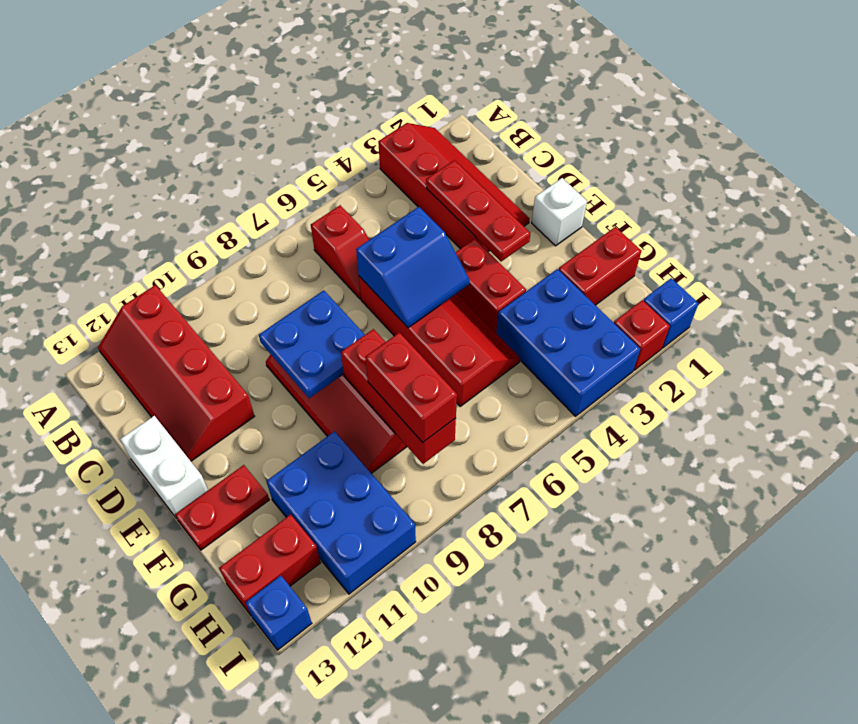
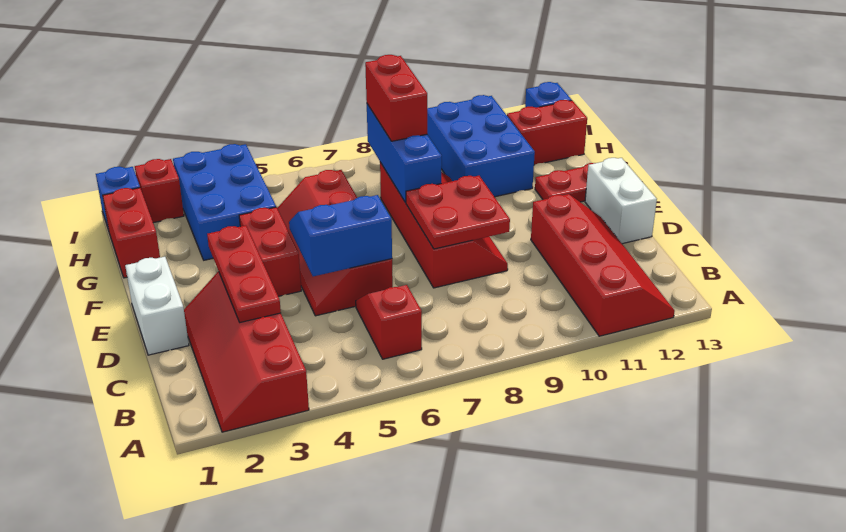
blue plate D8:E9 level 2 -> red plate D8:E9 level 2
white brick E1 level 1 -> white brick D1:E1 level 1
red brick F8:H8 level 2 -> blue brick F8:H8 level 2
red brick G1:G2 level 1 -> red brick G1:H1 level 1

